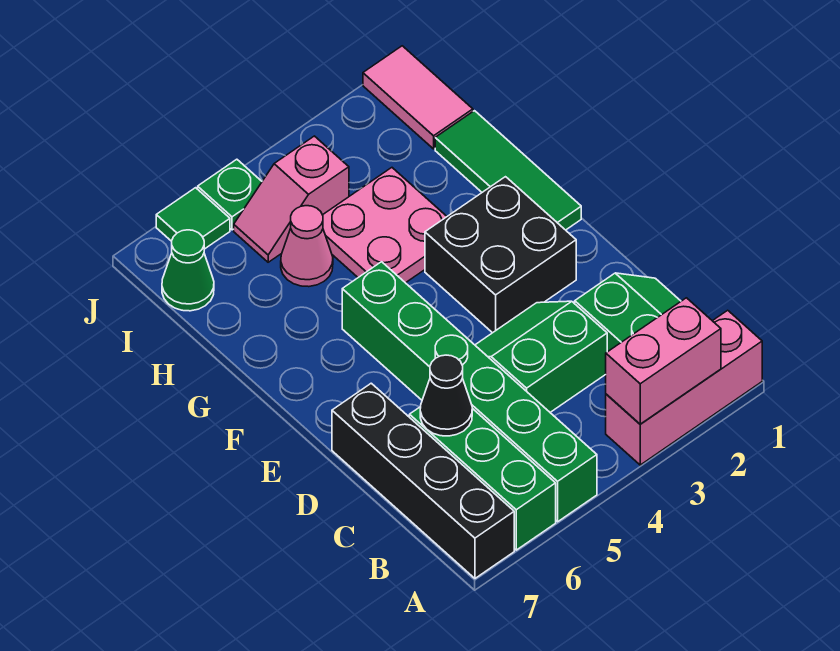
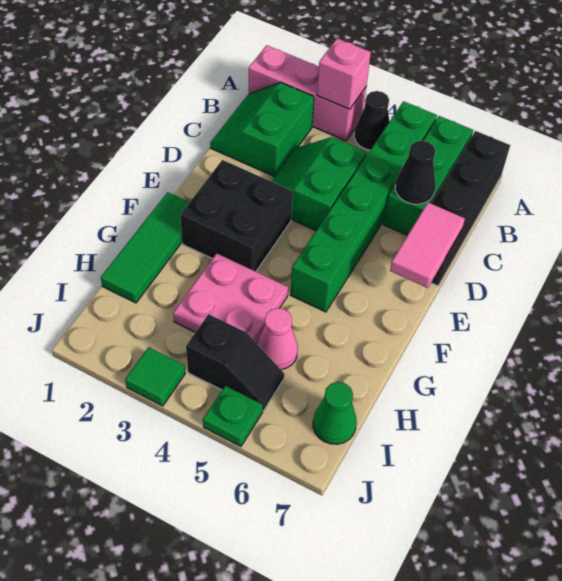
pink brick A2:A3 level 2 -> pink brick A3 level 2
none -> black cone A4 level 1
green slope C3:D4 level 1 top C -> green slope C3:D4 level 1 top 4
pink tile I1:J1 level 1 -> pink tile D7:E7 level 2
pink slope I4:I5 level 1 top 4 -> black slope I4:I5 level 1 top 4
green tile J6 level 1 -> green tile J3 level 1

